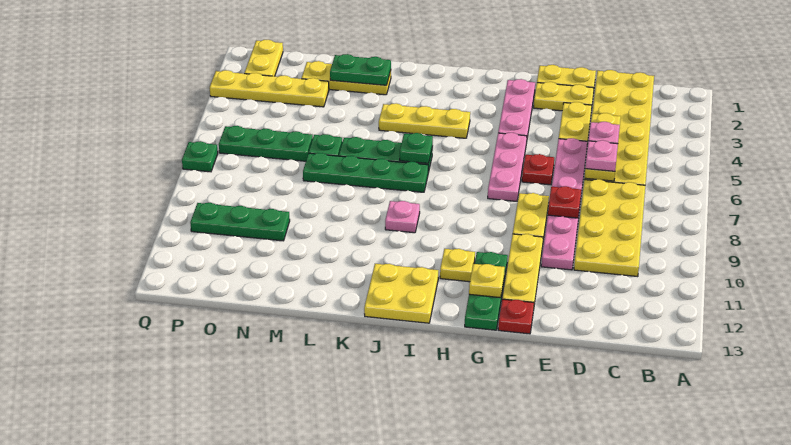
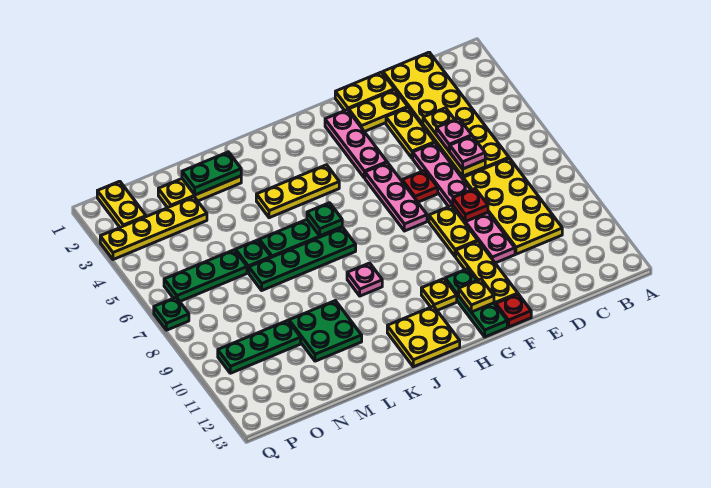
none -> green plate L10:M11 level 1

